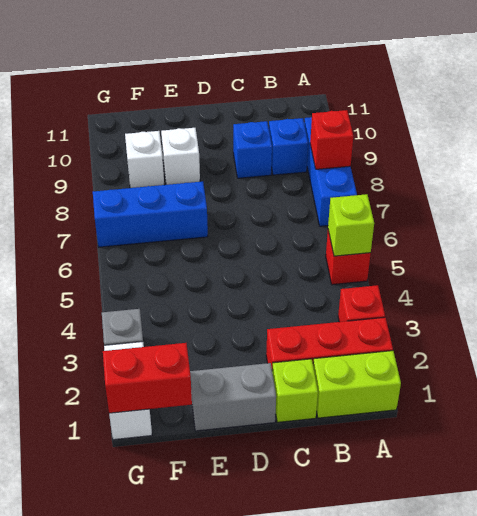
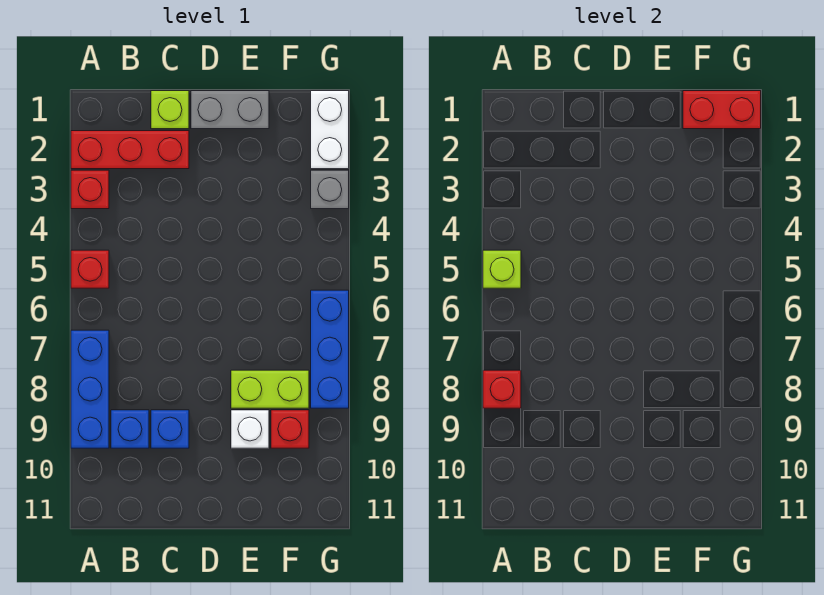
lime brick A1:B1 level 1 -> lime brick E8:F8 level 1
blue brick E7:G7 level 1 -> blue brick G6:G8 level 1
white brick F9 level 1 -> red brick F9 level 1

